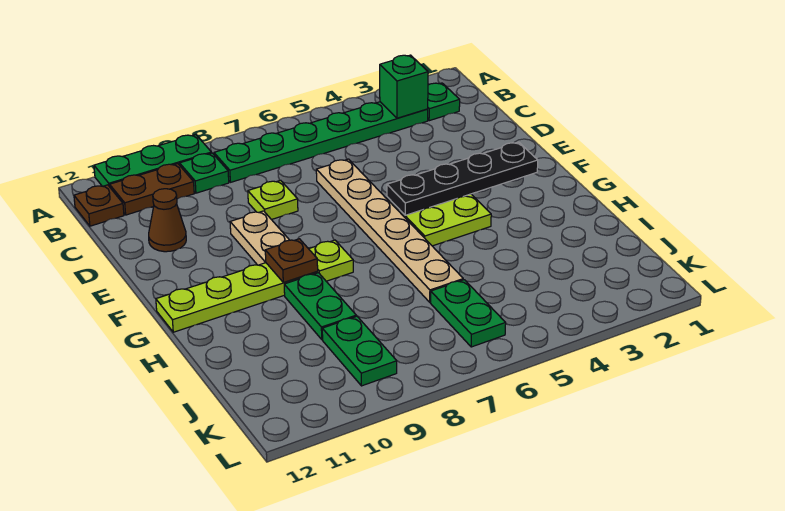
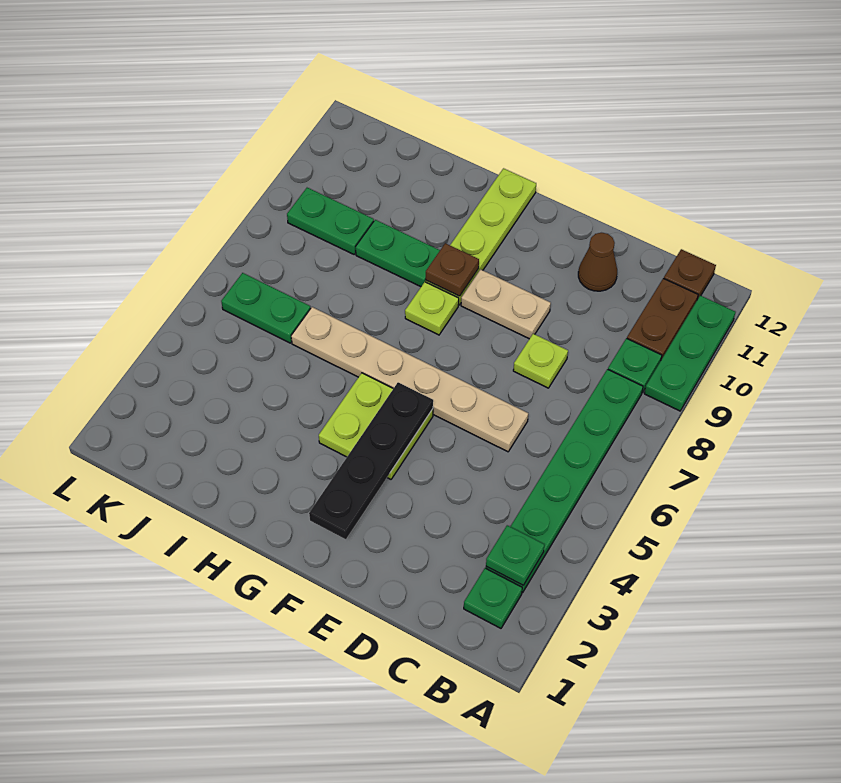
green brick B3 level 2 -> green plate B3 level 2

